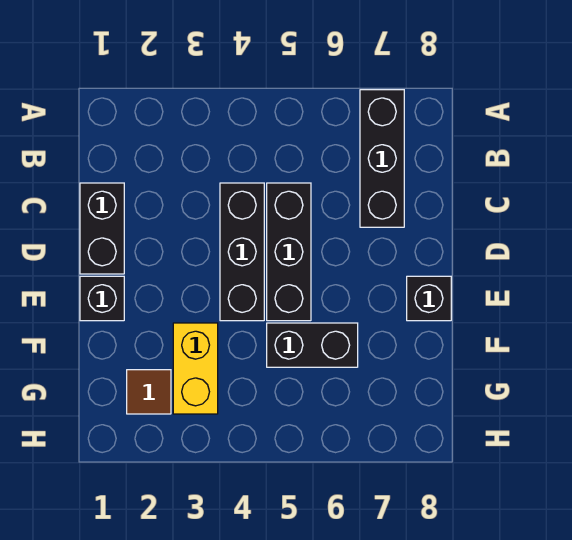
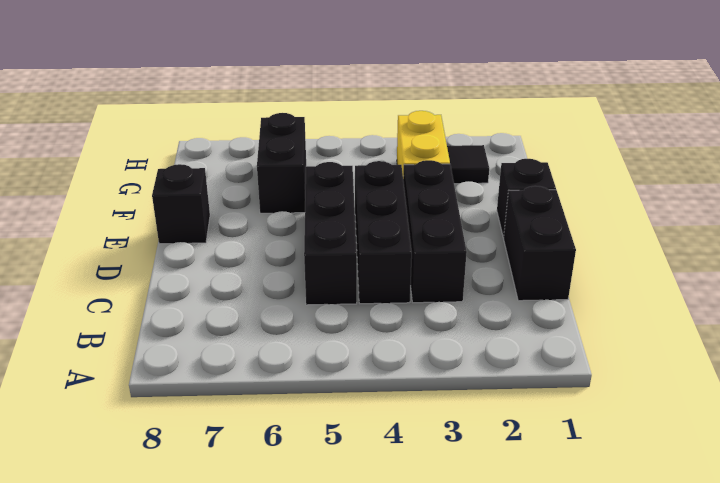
black brick A7:C7 level 1 -> black brick C3:E3 level 1
black brick F5:F6 level 1 -> black brick F6:G6 level 1
brown tile G2 level 1 -> black tile G2 level 1

